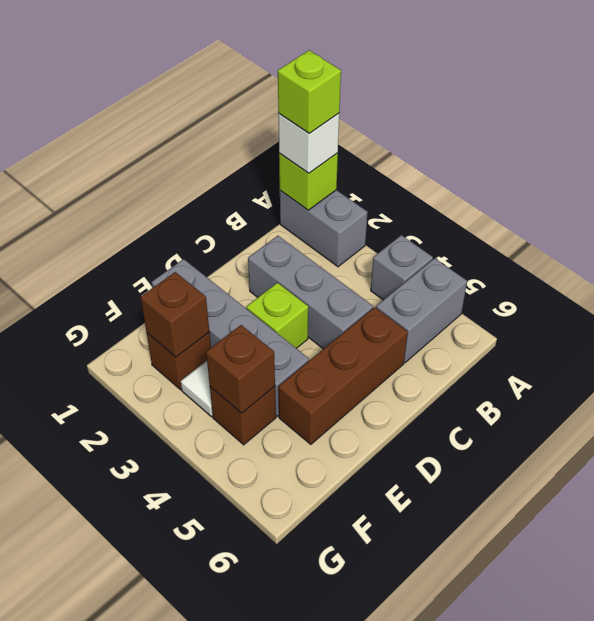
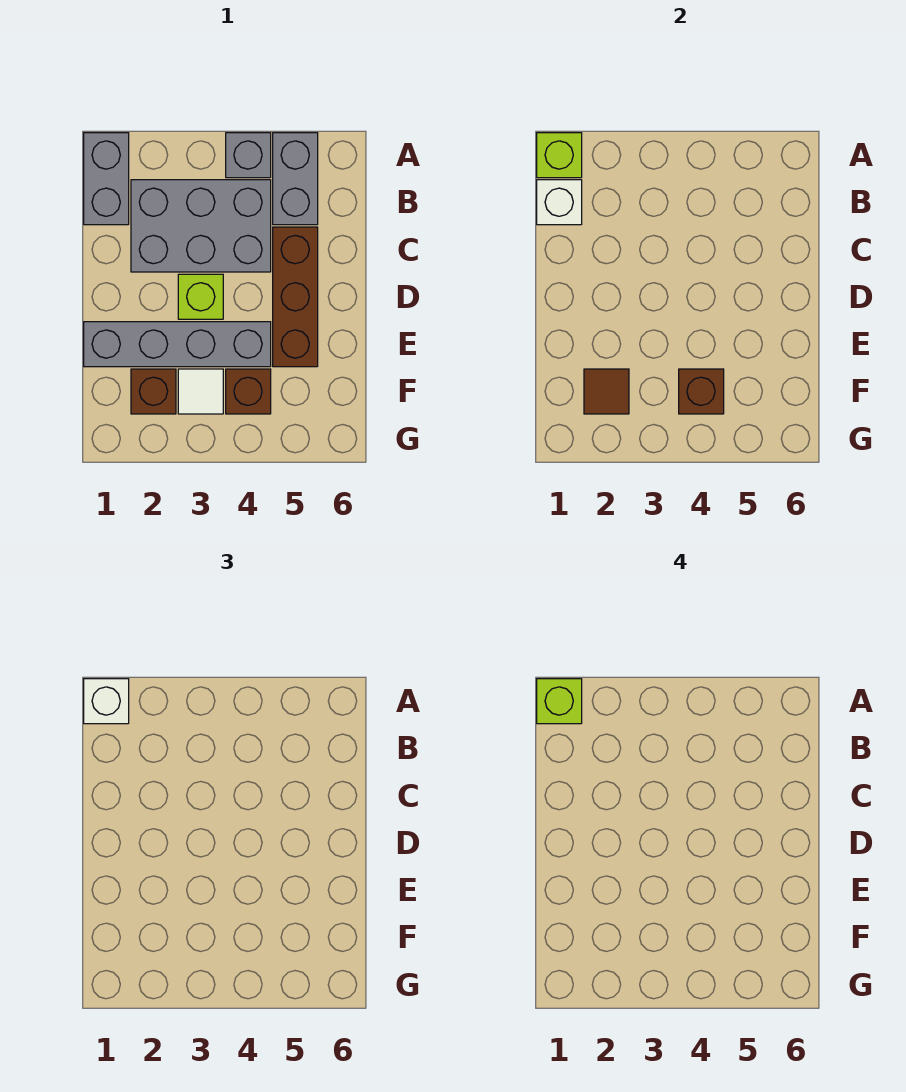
grey brick A1:A2 level 1 -> grey brick A1:B1 level 1
none -> white brick B1 level 2
grey brick C2:C4 level 1 -> grey brick B2:C4 level 1
brown brick F2 level 2 -> brown tile F2 level 2

